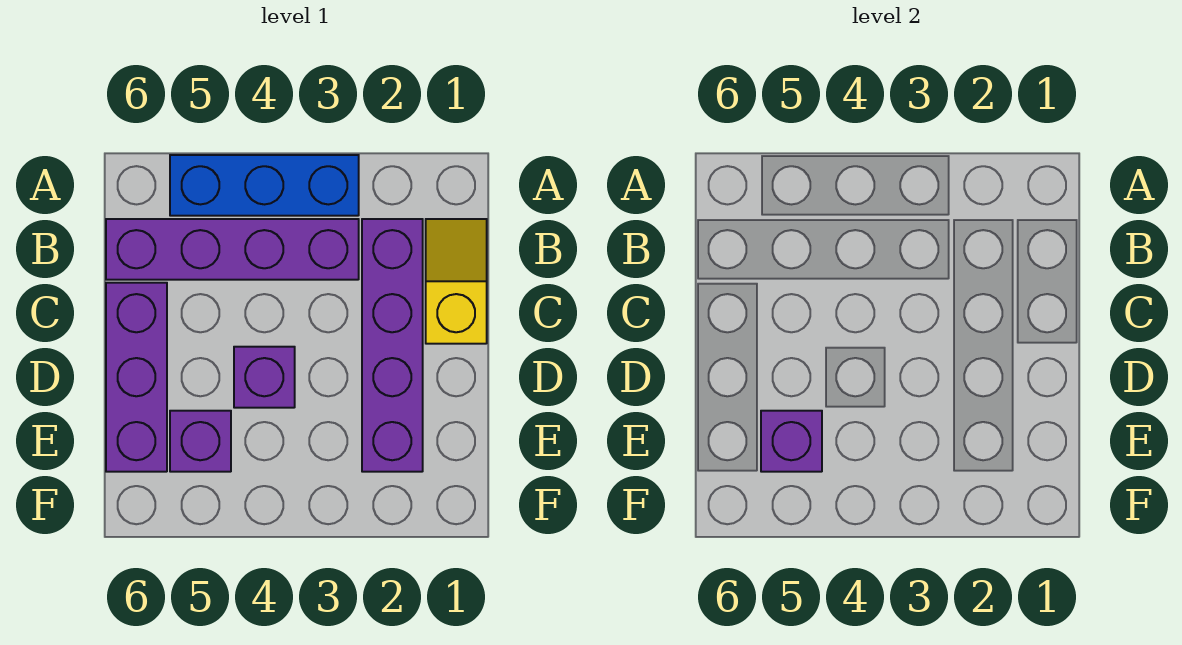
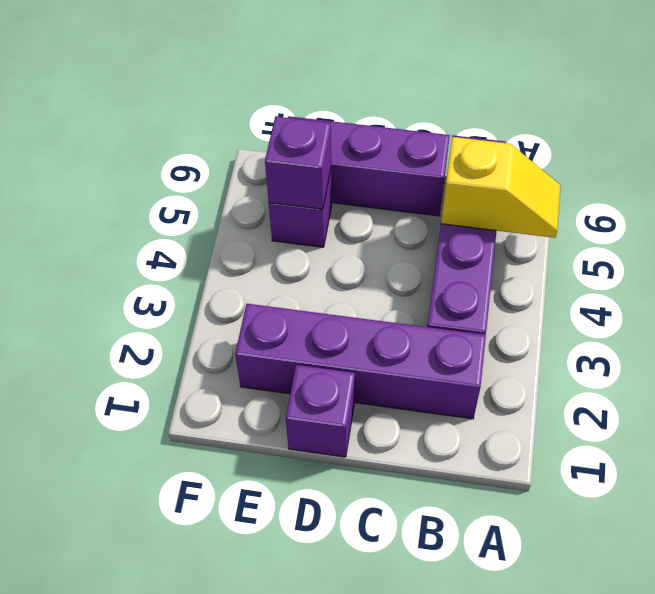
blue brick A3:A5 level 1 -> none
yellow slope B1:C1 level 1 top C -> yellow slope A5:B5 level 2 top B
purple brick D4 level 1 -> purple brick D1 level 1

